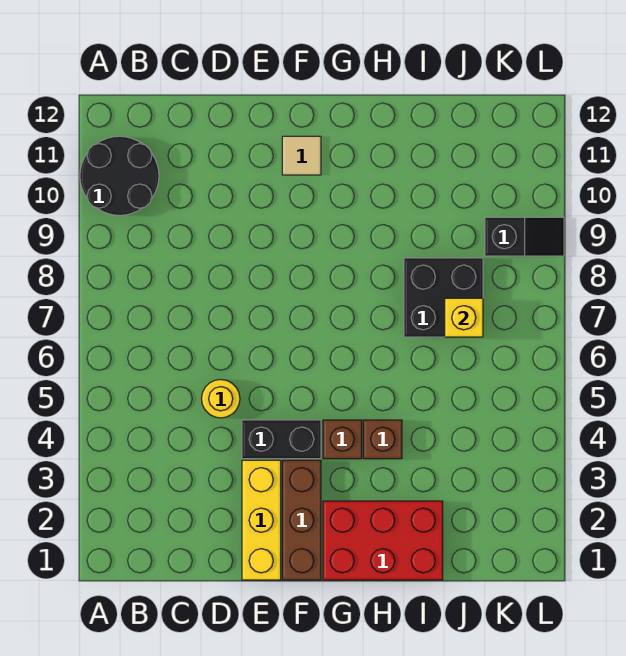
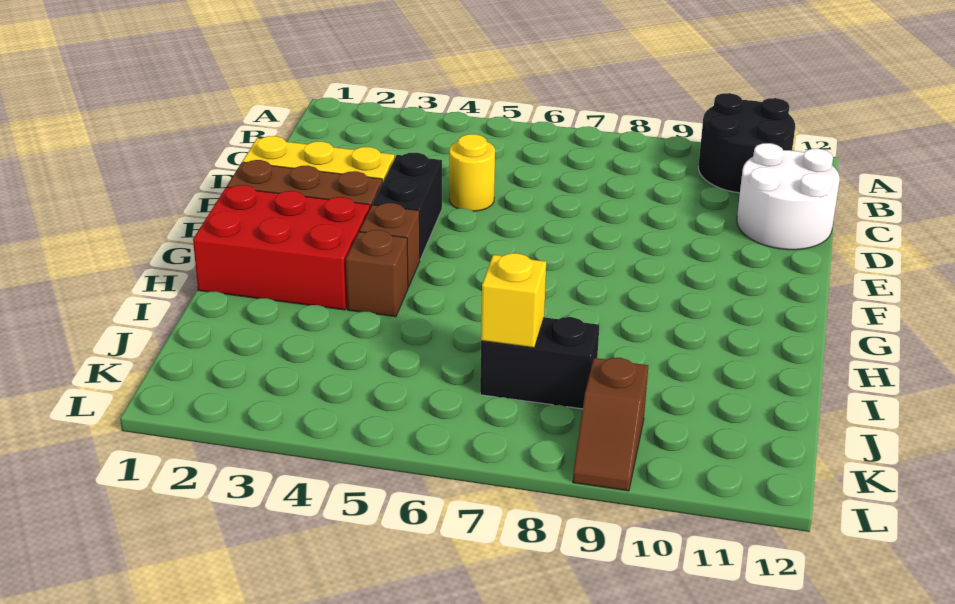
none -> white round brick C11:D12 level 1
tan tile F11 level 1 -> none
red brick G1:I2 level 1 -> red brick G1:H3 level 1
black brick I7:J8 level 1 -> black brick J7:J8 level 1
black slope K9:L9 level 1 top K -> brown slope K9:L9 level 1 top K

